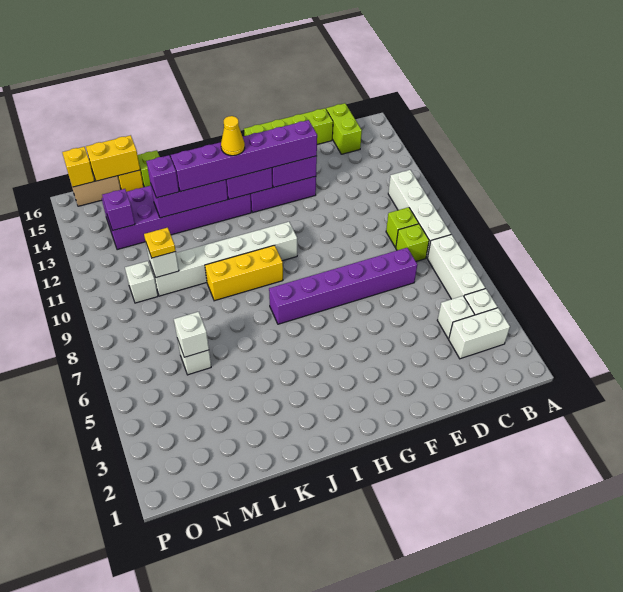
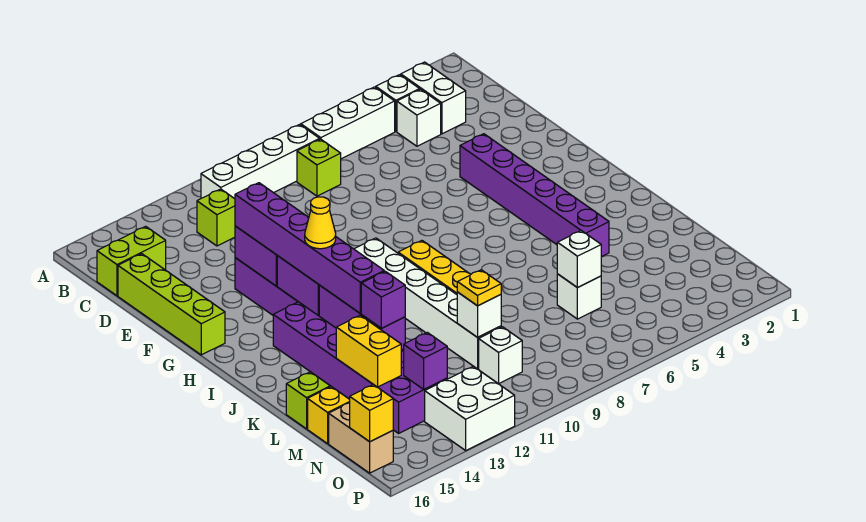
lime brick C9 level 1 -> lime brick C12 level 1
purple brick D7:I7 level 1 -> purple brick F4:K4 level 1
yellow brick M16:N16 level 2 -> yellow brick L14:M14 level 2
none -> white brick O12:P13 level 1

